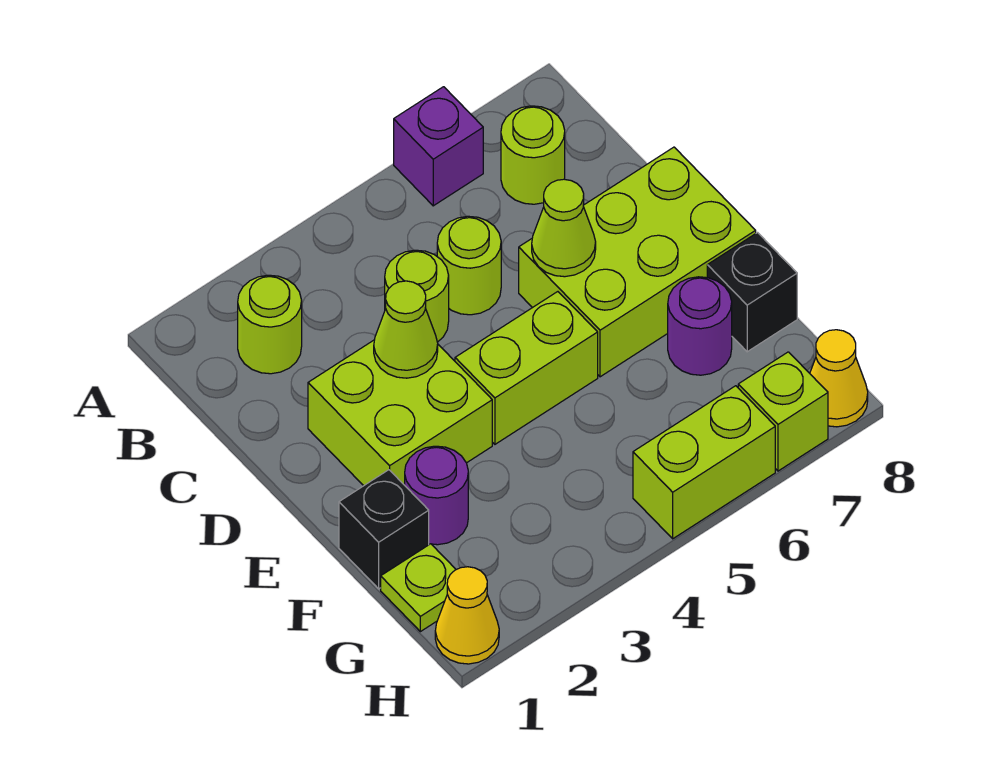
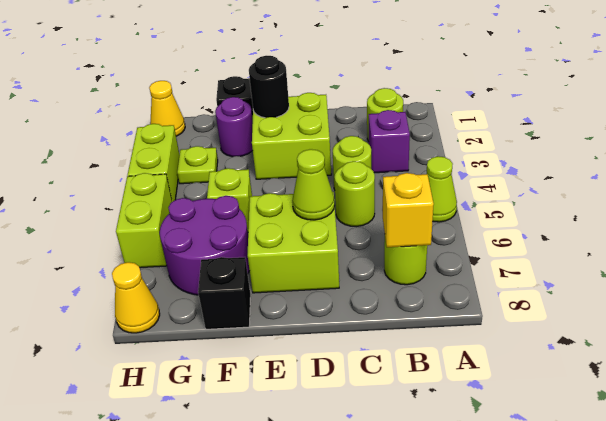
purple brick A6 level 1 -> purple brick B3 level 1
none -> yellow brick B7 level 2
lime cone D3 level 2 -> lime cone A5 level 1
lime brick D6:E8 level 1 -> lime brick D6:E7 level 1
none -> black round brick E2 level 2
lime brick E4:E5 level 1 -> lime brick H3:H4 level 1
purple round brick F7 level 1 -> purple round brick F6:G7 level 1
lime plate G1 level 1 -> lime plate G3 level 1
lime brick H7 level 1 -> lime brick F5 level 1

